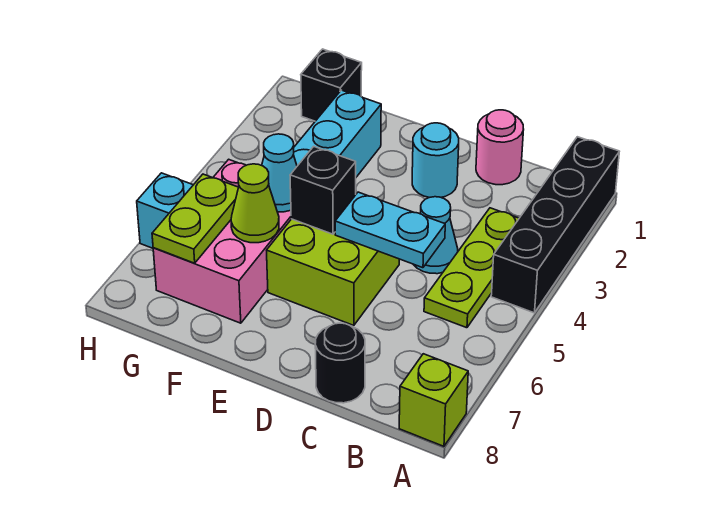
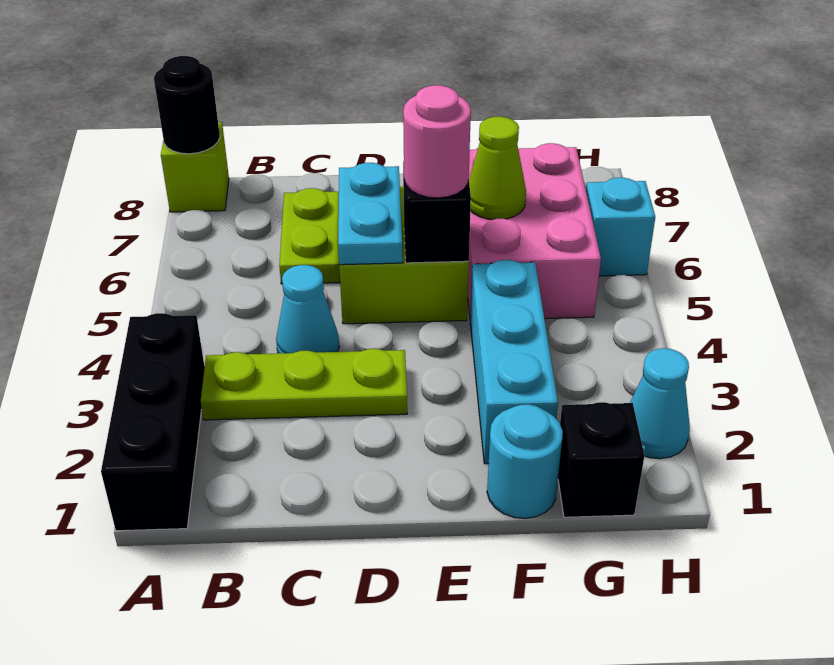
black brick A1:A4 level 1 -> black brick A1:A3 level 1
lime plate B3:B5 level 1 -> lime plate B3:D3 level 1
pink round brick C1 level 1 -> pink round brick E5 level 3
cyan plate C5:D5 level 2 -> cyan plate D5:D6 level 2
black round brick C8 level 1 -> black round brick A8 level 2
cyan round brick D2 level 1 -> cyan round brick F1 level 1
cyan cone F5 level 2 -> cyan cone H2 level 1
lime plate G6:G7 level 2 -> lime plate C6:C7 level 1

